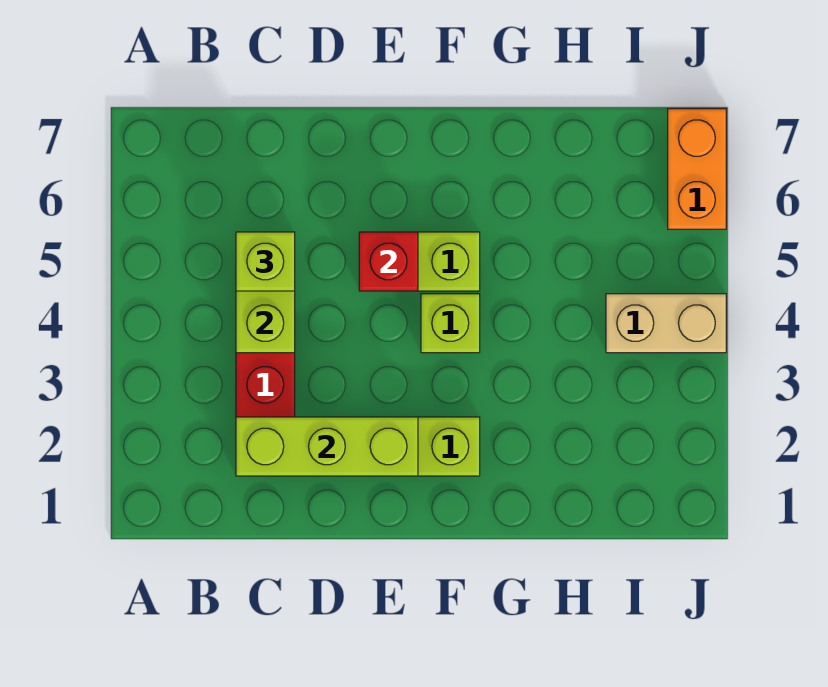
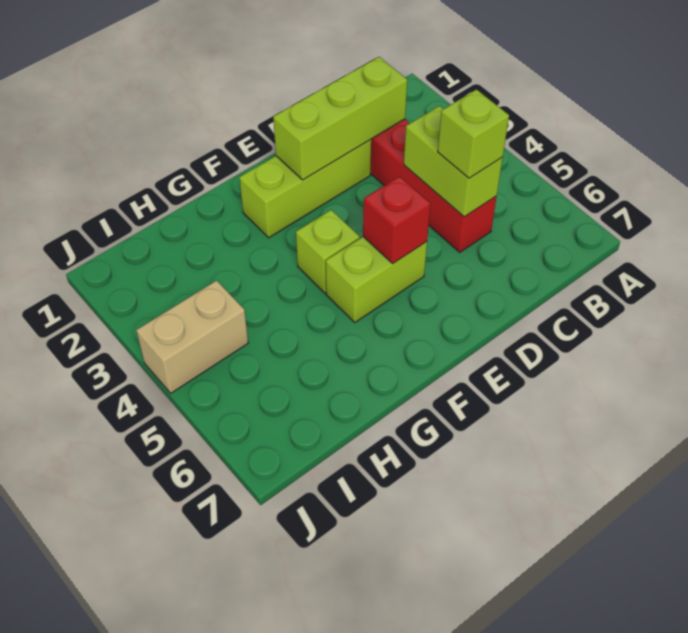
orange brick J6:J7 level 1 -> none

